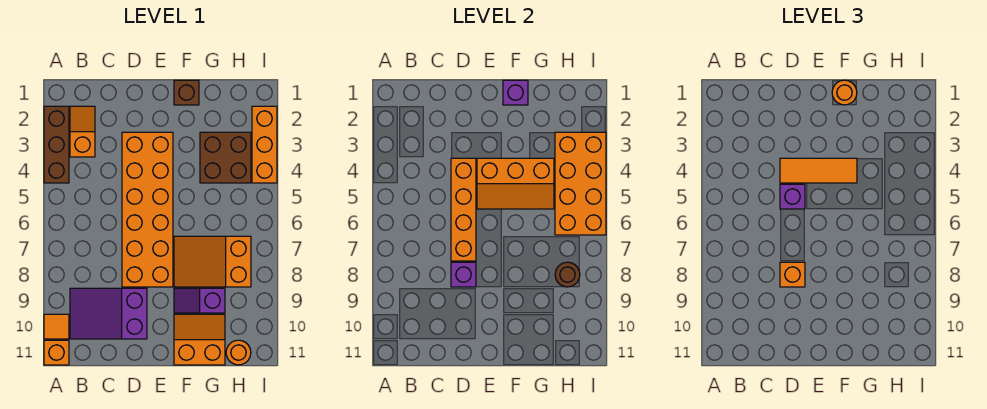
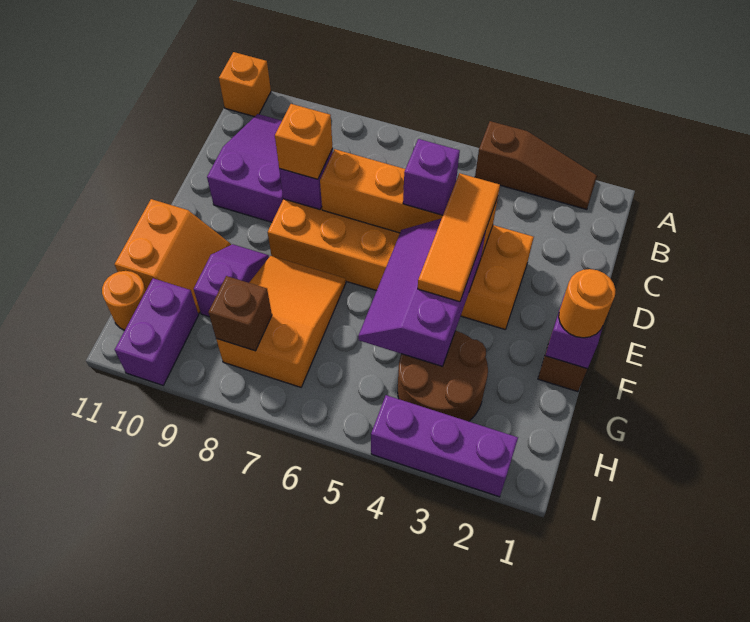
brown brick A2:A4 level 1 -> brown slope A2:A4 level 1 top 4
orange tile A10 level 1 -> none
orange slope B2:B3 level 1 top 3 -> none
orange slope E4:G5 level 2 top 4 -> purple slope E4:G5 level 2 top 4
brown brick G3:H4 level 1 -> brown round brick G3:H4 level 1
orange brick H3:I6 level 2 -> none
brown round brick H8 level 2 -> brown brick H8 level 2
none -> purple brick H10:I10 level 1
orange brick I2:I4 level 1 -> purple brick I2:I4 level 1

